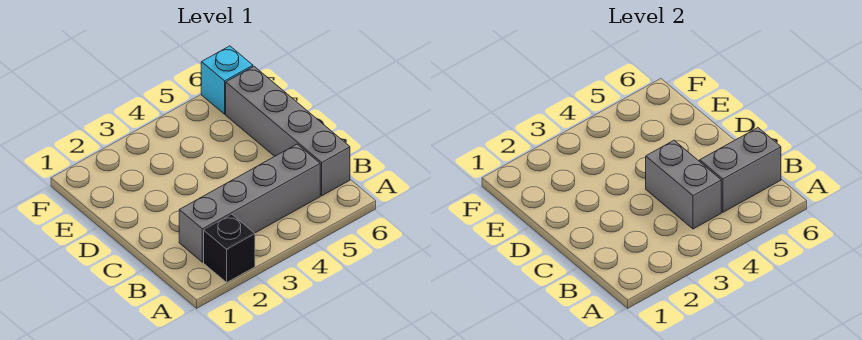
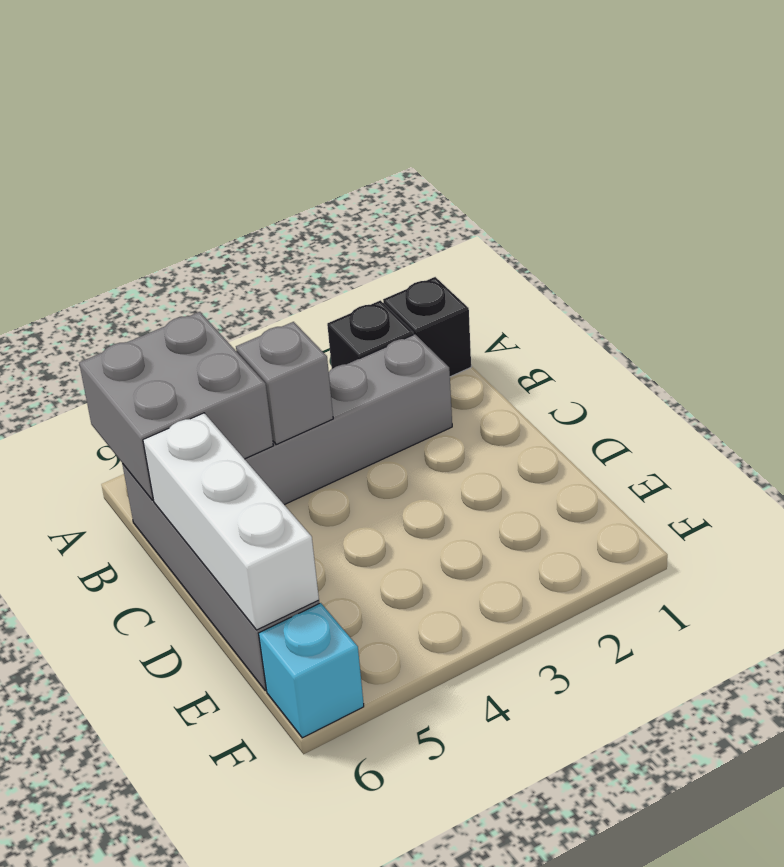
none -> black brick A1 level 1
grey brick B4:C4 level 2 -> grey brick B4 level 2
grey brick B5:B6 level 2 -> grey brick A5:B6 level 2
none -> white brick C6:E6 level 2

